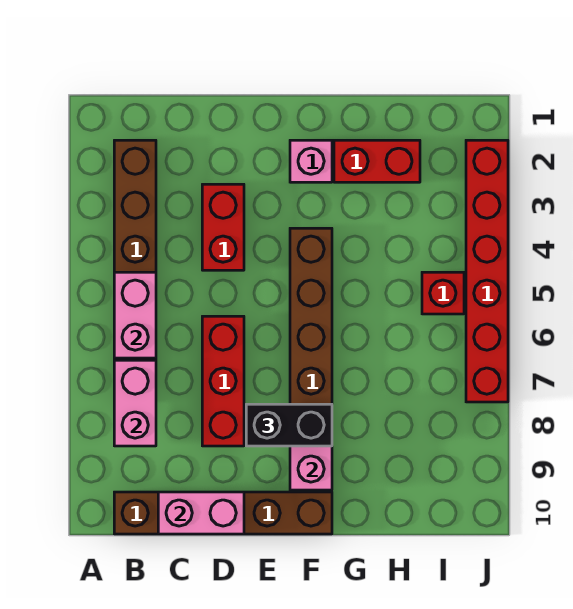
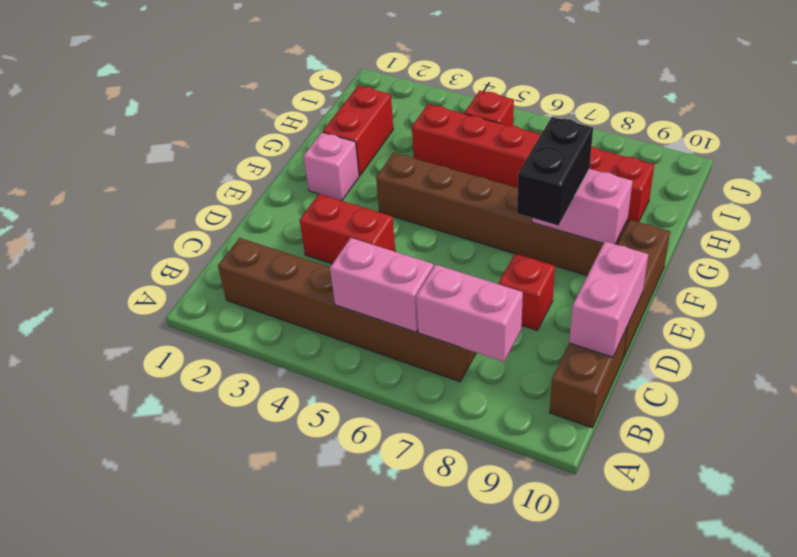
red brick D6:D8 level 1 -> red brick D8 level 1
red brick J2:J7 level 1 -> red brick H4:H9 level 1

